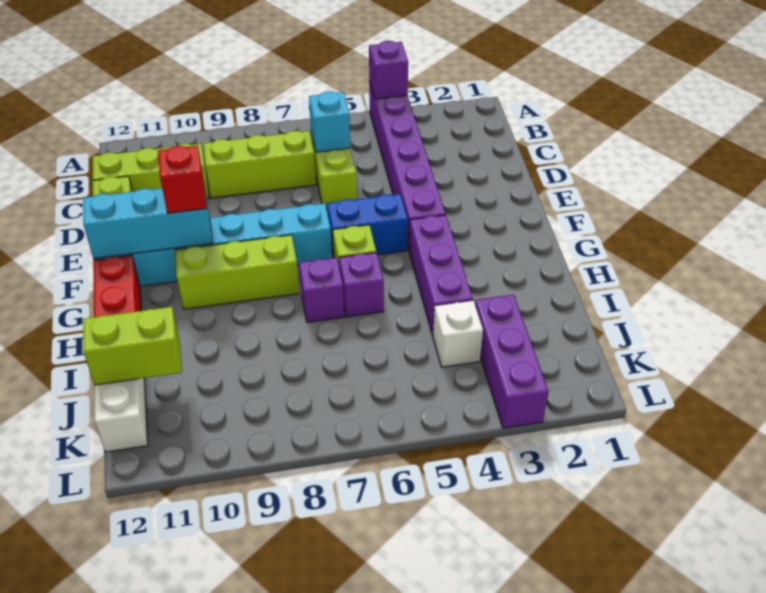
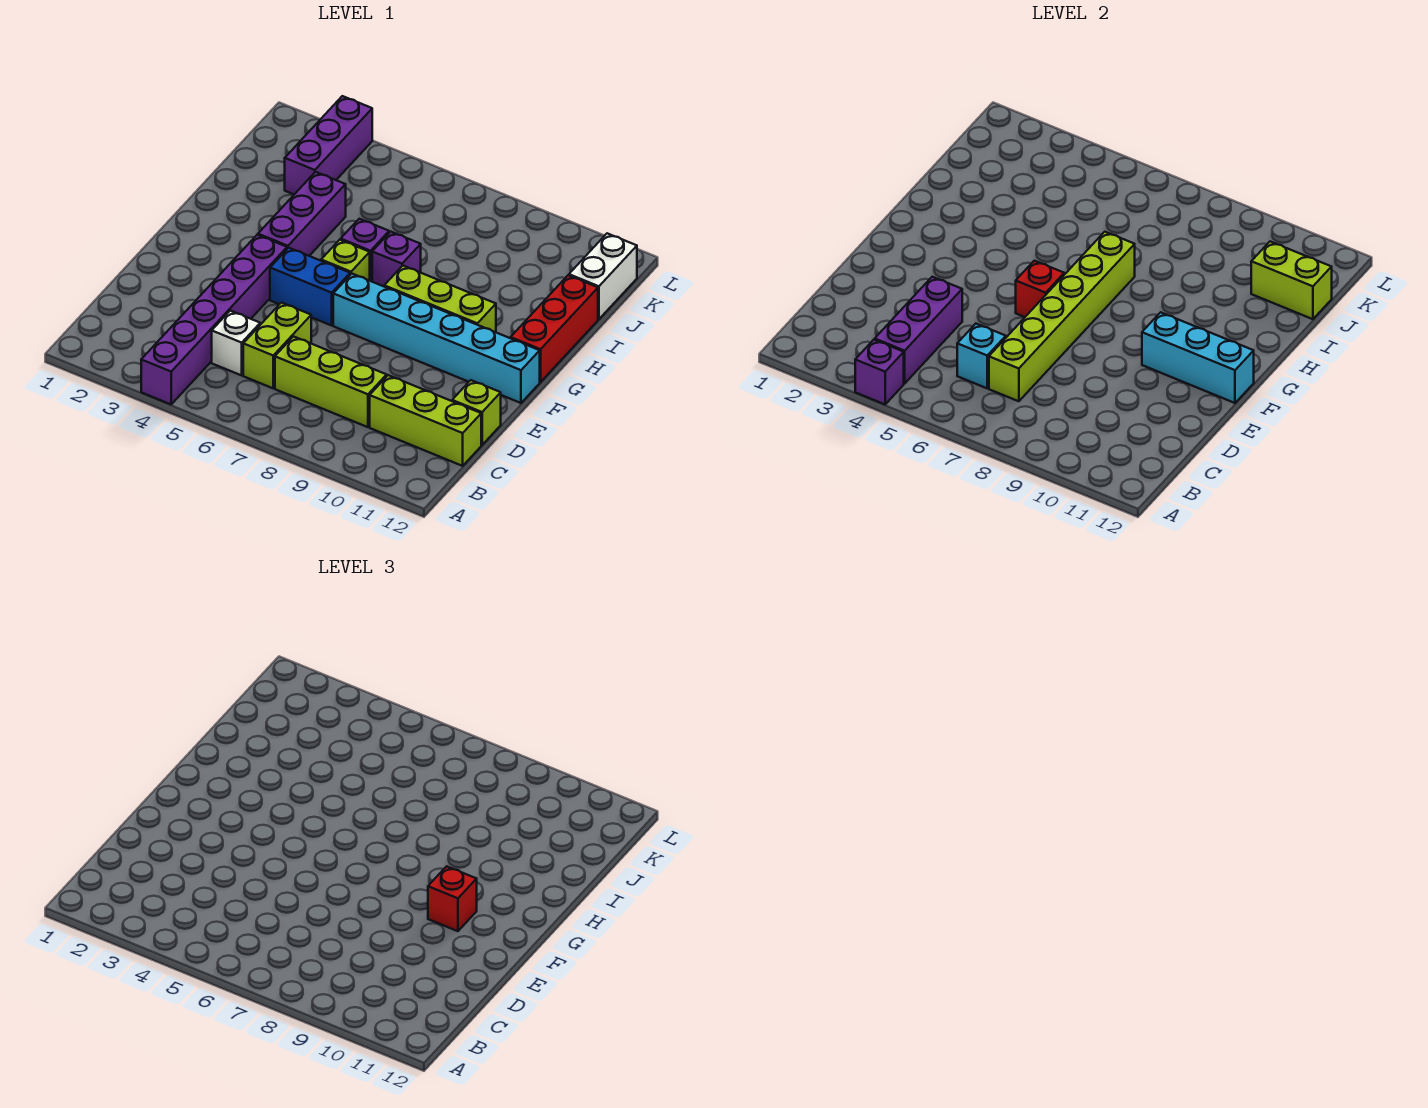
none -> purple brick B4:D4 level 2
none -> lime brick C7:H7 level 2
none -> red brick F6 level 2
white brick J4 level 1 -> white brick C5 level 1

